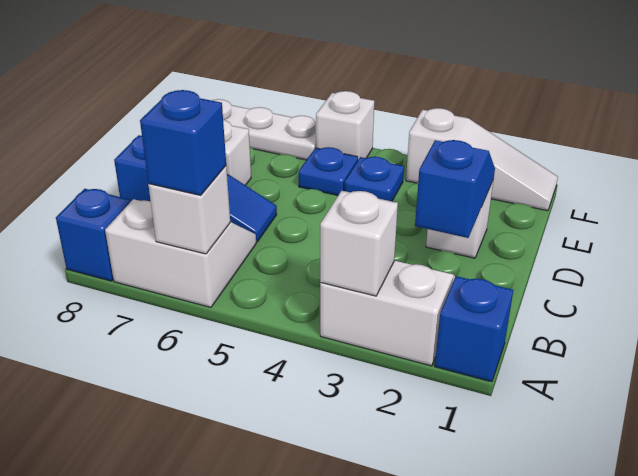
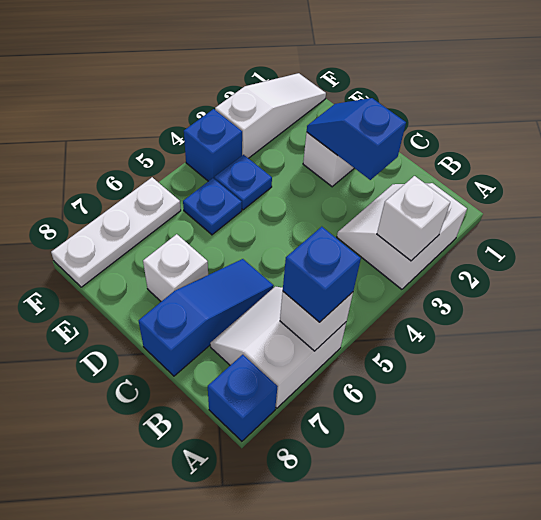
blue brick A1 level 1 -> blue brick F4 level 1
white brick F5 level 1 -> none

